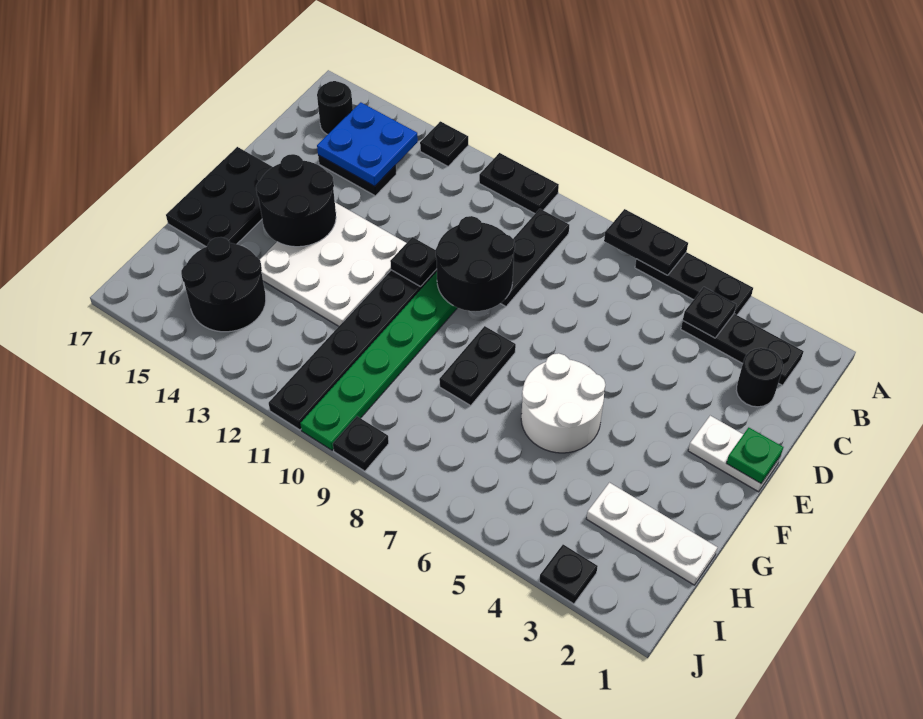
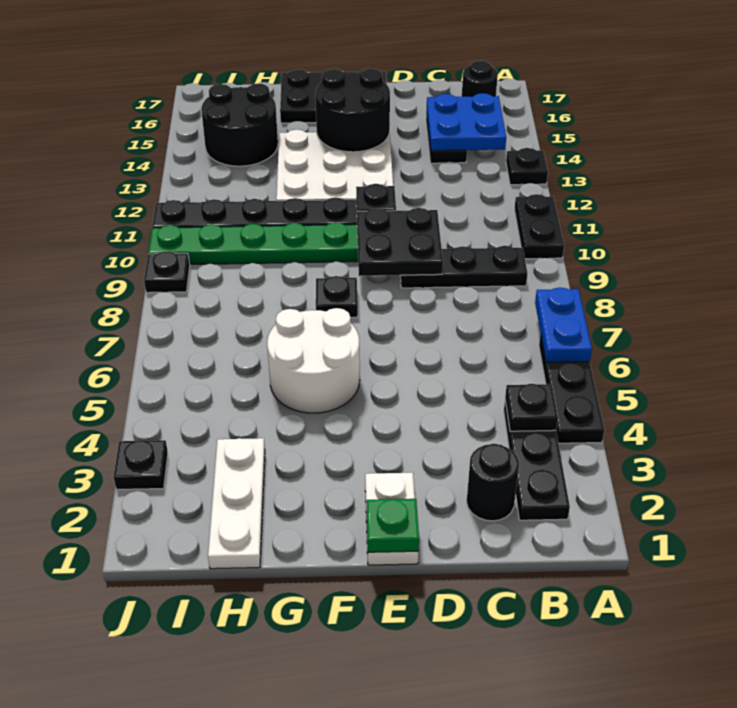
black plate A6:A7 level 2 -> blue plate A6:A7 level 2
black round brick D9:E10 level 2 -> black plate D9:E10 level 2
black plate F8:G8 level 1 -> black plate F8 level 1

